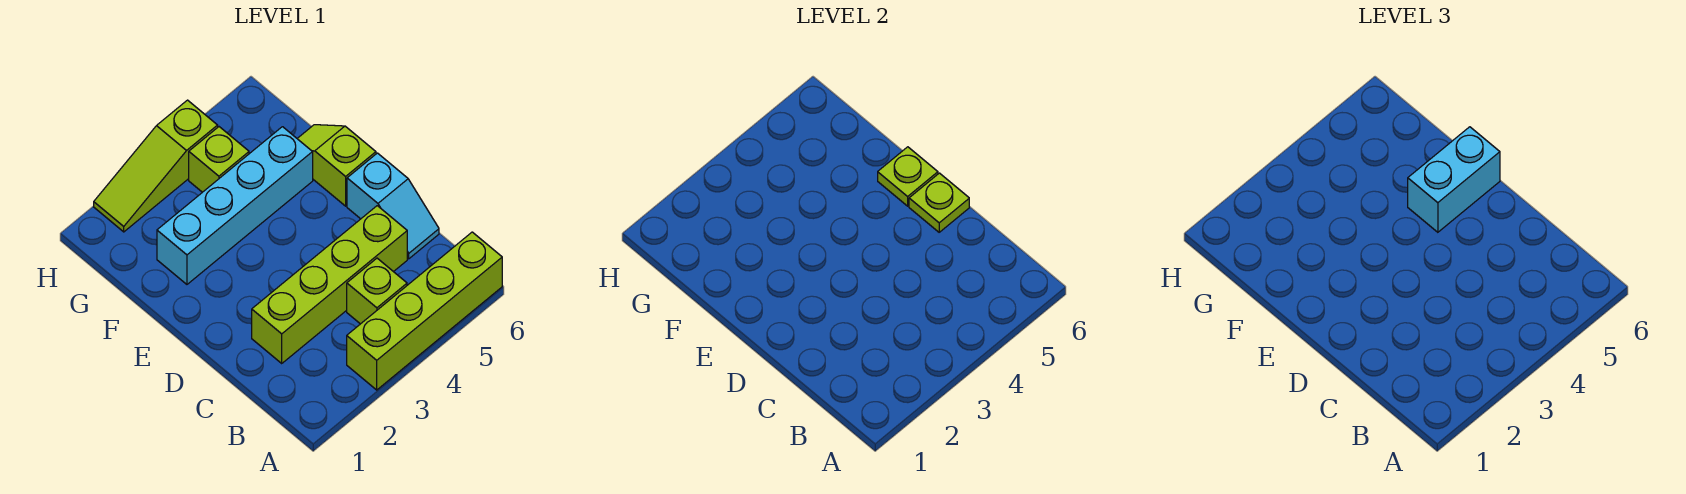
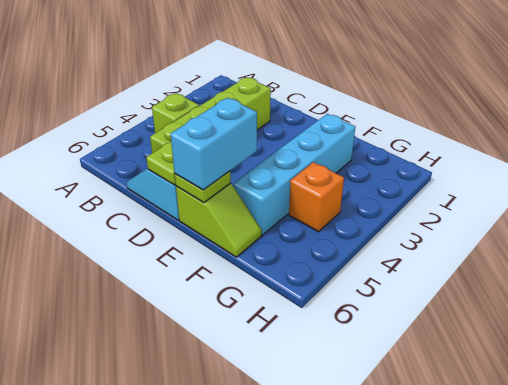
lime brick A3:A6 level 1 -> none
lime brick G4 level 1 -> orange brick G4 level 1
lime slope H2:H4 level 1 top 4 -> none

